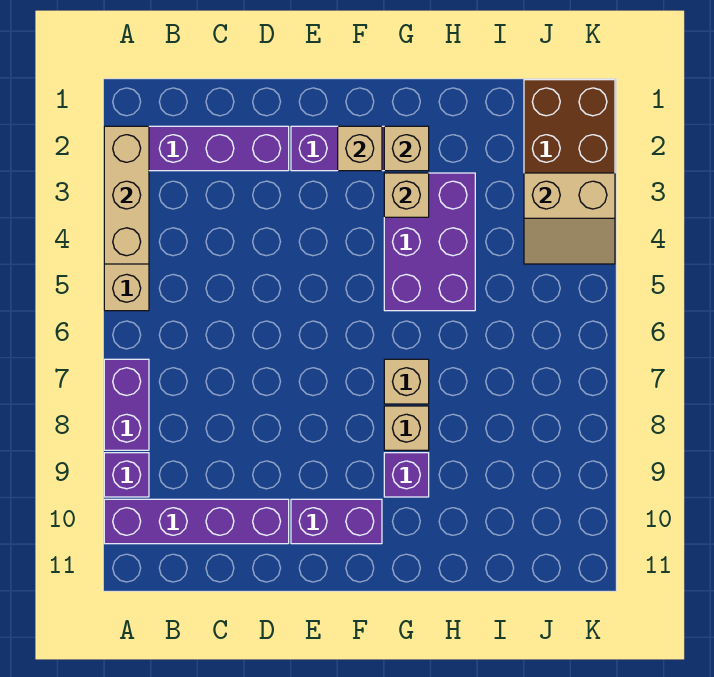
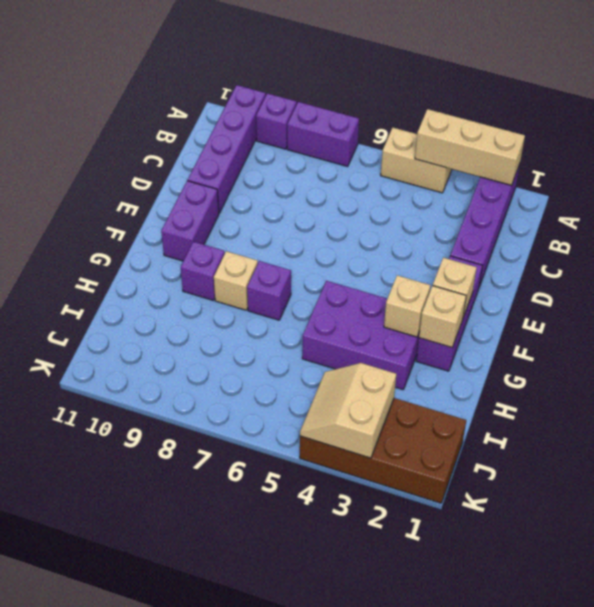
tan brick G7 level 1 -> purple brick G7 level 1

